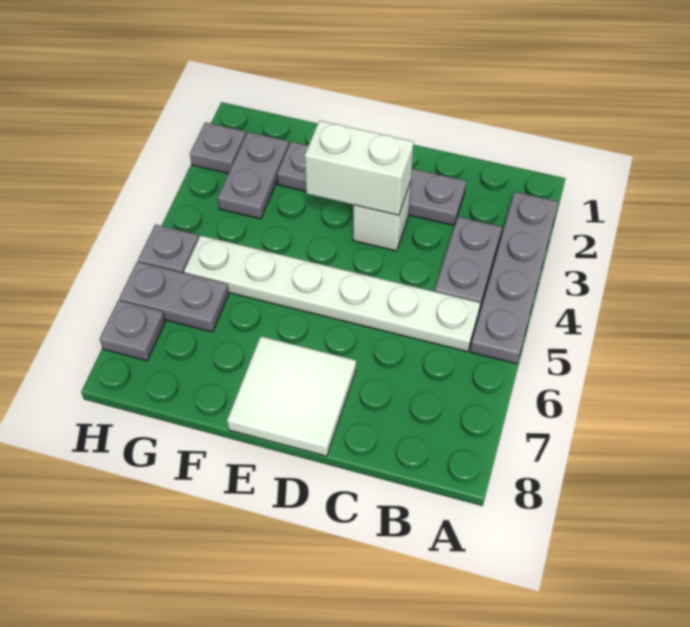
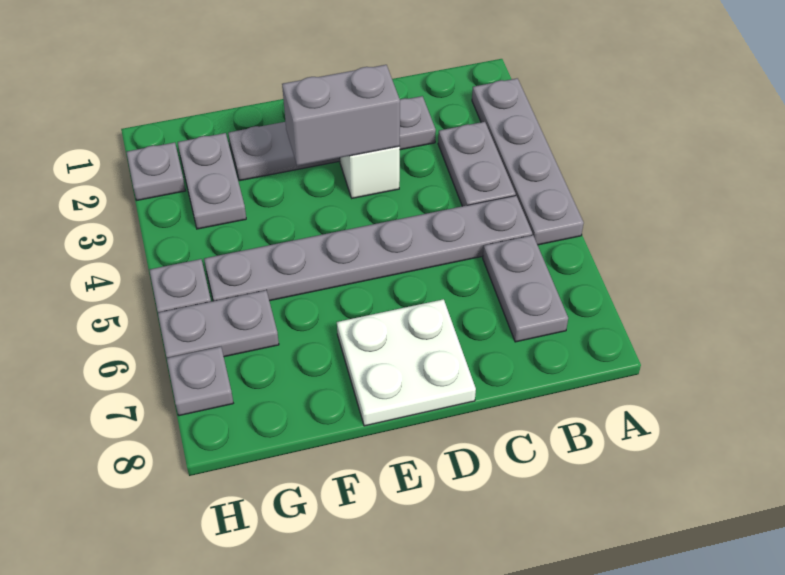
white plate B5:G5 level 1 -> grey plate B5:G5 level 1
none -> grey plate B6:B7 level 1
white brick D3:E3 level 2 -> grey brick D3:E3 level 2
white tile D7:E8 level 1 -> white plate D7:E8 level 1

